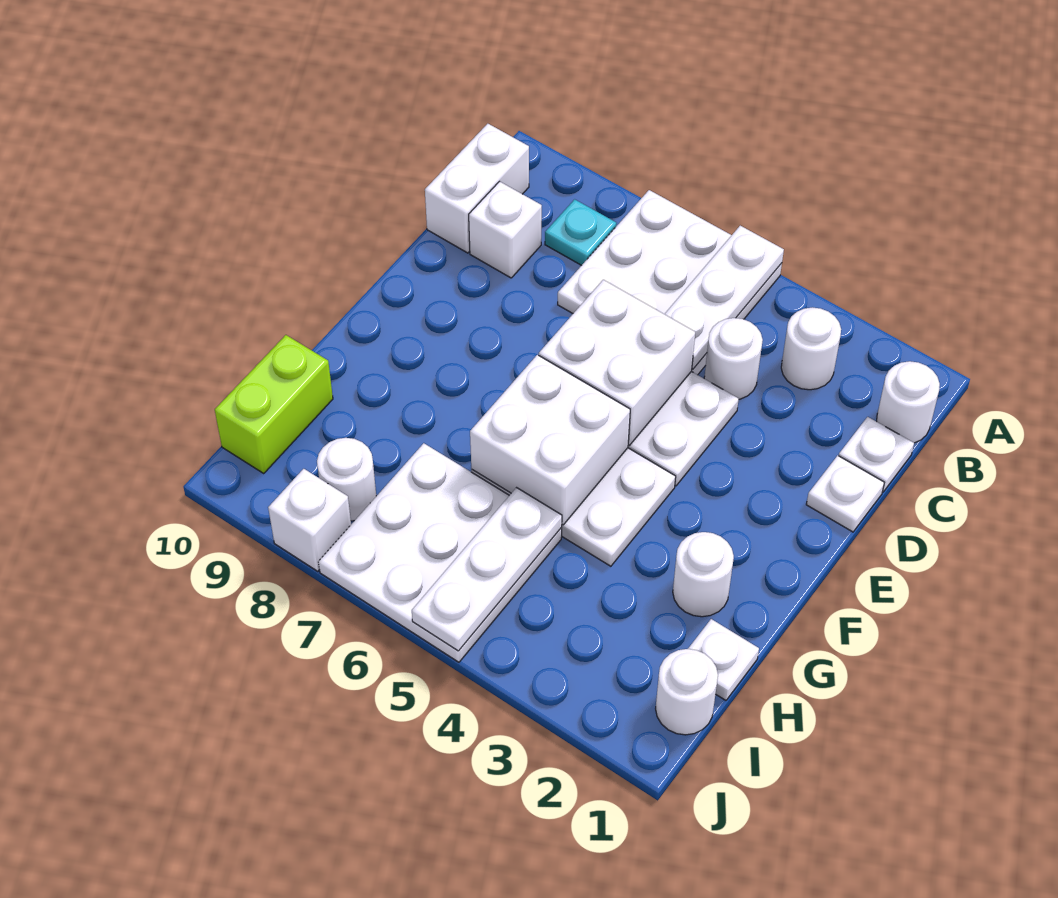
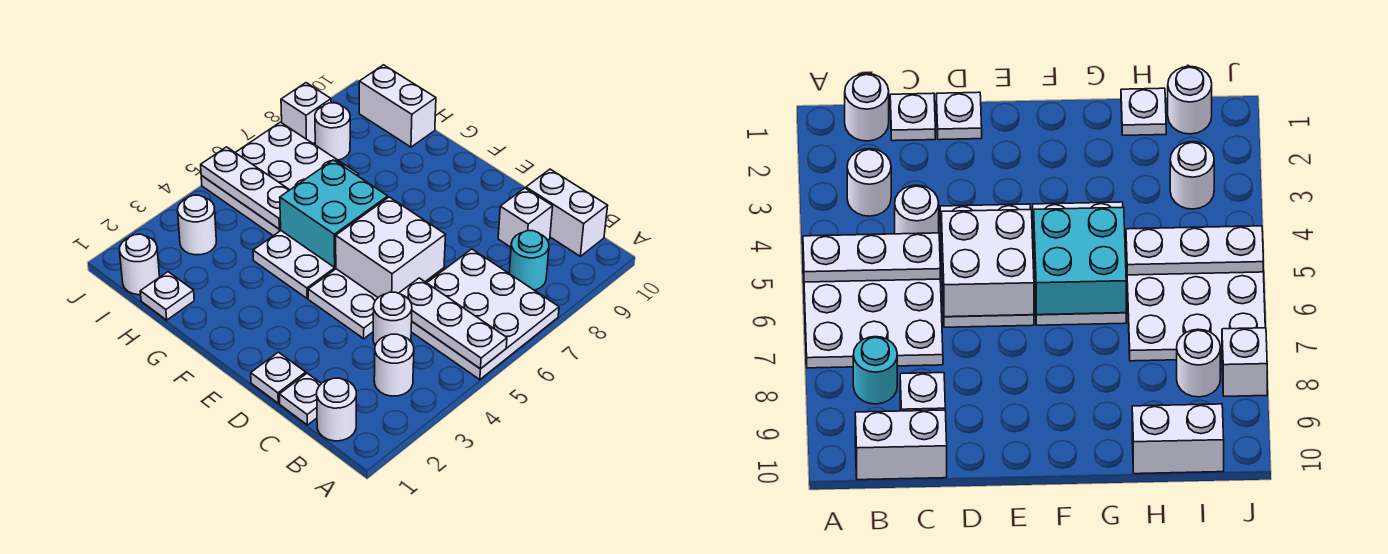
cyan plate B8 level 1 -> cyan round brick B8 level 1
white brick F5:G6 level 2 -> cyan brick F5:G6 level 2
white round brick G2 level 1 -> white round brick I3 level 1
lime brick H10:I10 level 1 -> white brick H10:I10 level 1

